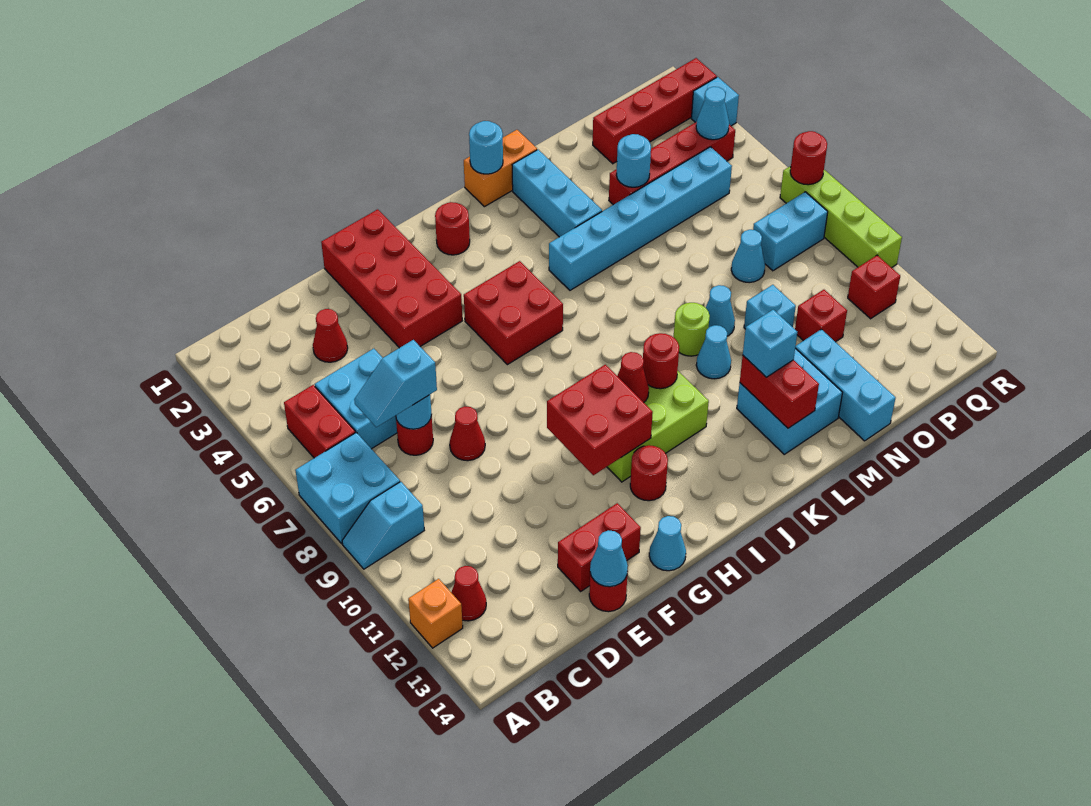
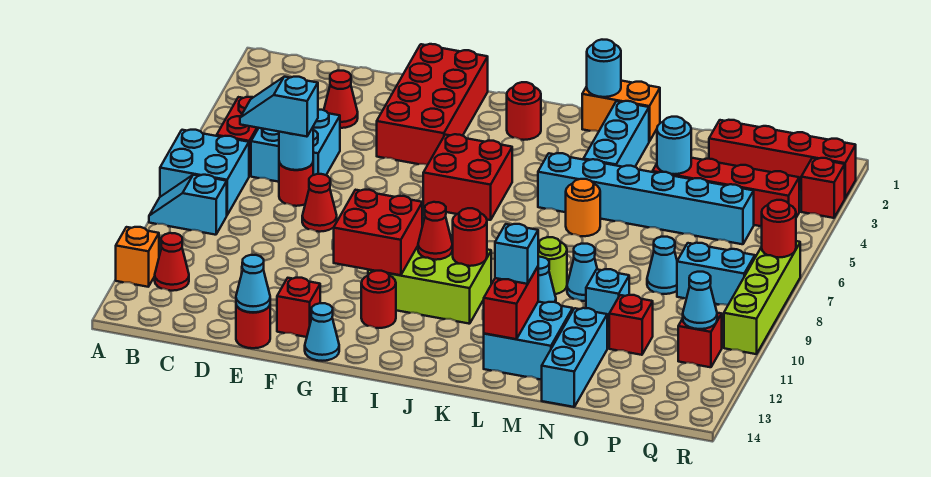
red brick E13:F13 level 1 -> red brick F13 level 1
none -> orange round brick L6 level 1
cyan cone Q4 level 2 -> cyan cone Q11 level 2
cyan brick R3 level 1 -> red brick R3 level 1

